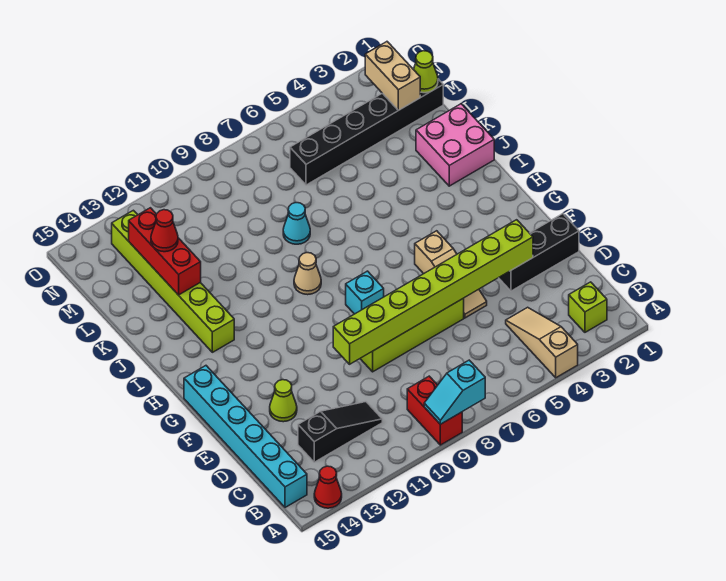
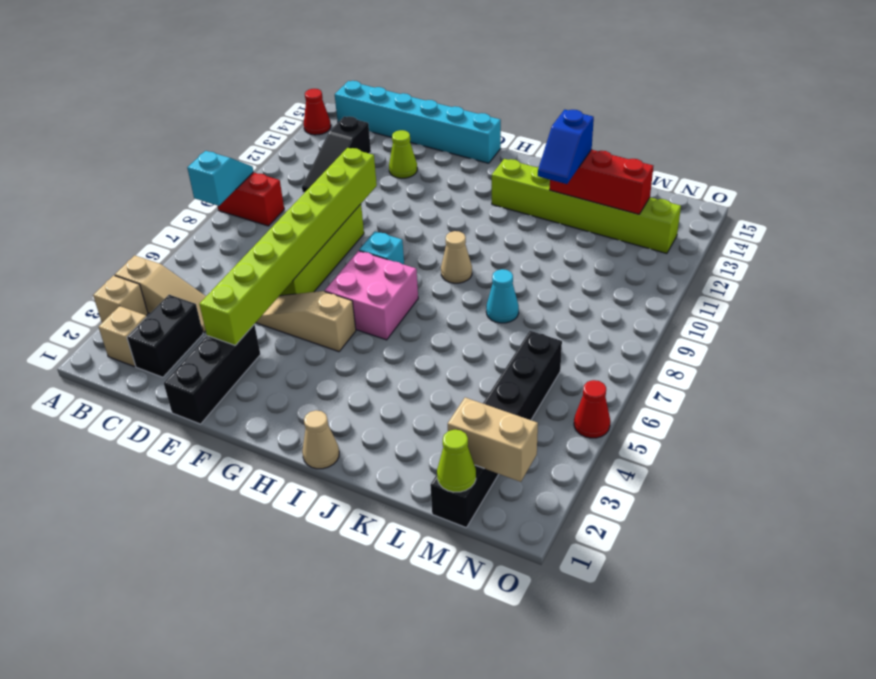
none -> tan brick A3 level 1
lime brick B2 level 1 -> tan brick B2 level 1
none -> black brick C2:C3 level 1
none -> tan cone I1 level 1
pink brick J1:K2 level 1 -> pink brick G6:H7 level 1
none -> blue slope K12:K13 level 3 top 13
red cone L13 level 3 -> red cone O5 level 1

